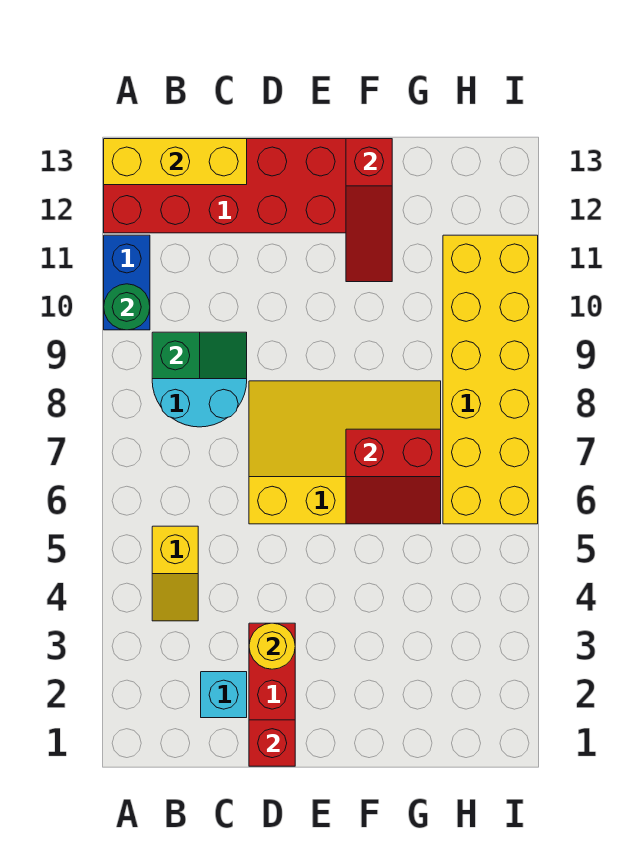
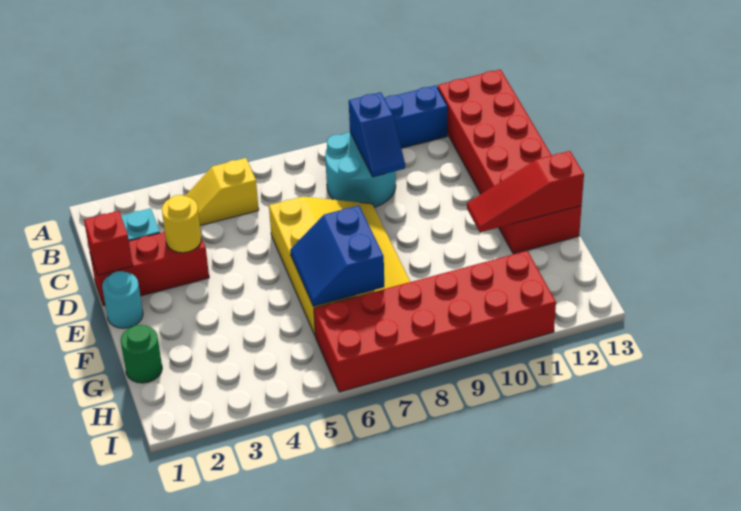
green round brick A10 level 2 -> green round brick G1 level 1
yellow brick A13:C13 level 2 -> none
green slope B9:C9 level 2 top B -> blue slope B9:C9 level 2 top B
none -> cyan round brick E1 level 1
red slope F6:G7 level 2 top 7 -> blue slope F6:G7 level 2 top 7
yellow brick H6:I11 level 1 -> red brick H6:I11 level 1

